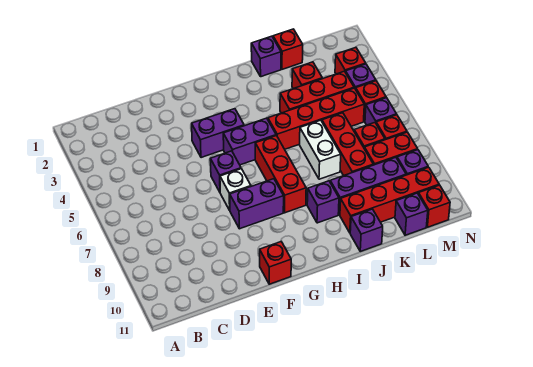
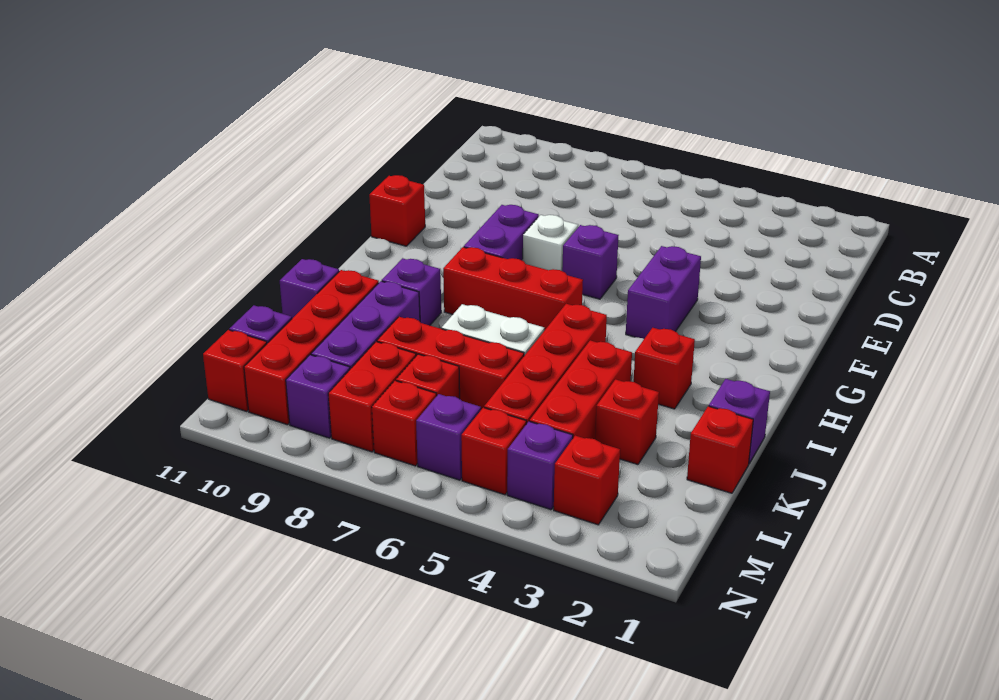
purple brick G5:H5 level 1 -> none
none -> red brick I3 level 1

